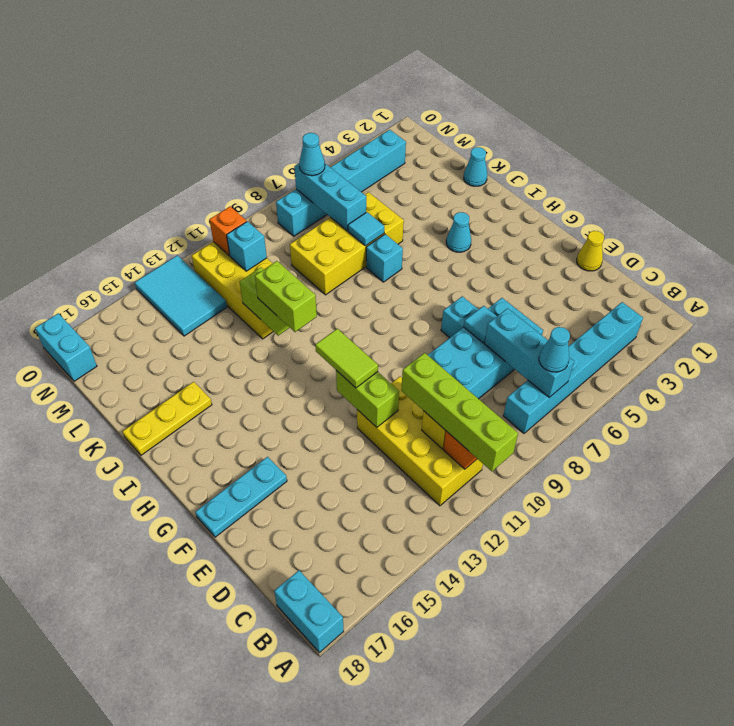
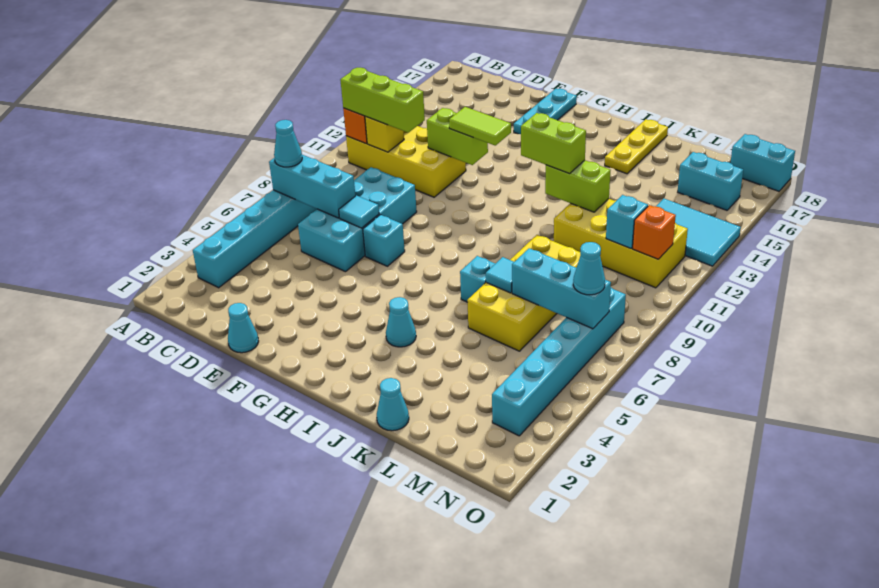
lime brick A11:D11 level 3 -> lime brick B11:D11 level 3
cyan brick A18:B18 level 1 -> cyan brick M16:N16 level 1
yellow cone E1 level 1 -> cyan cone E1 level 1

